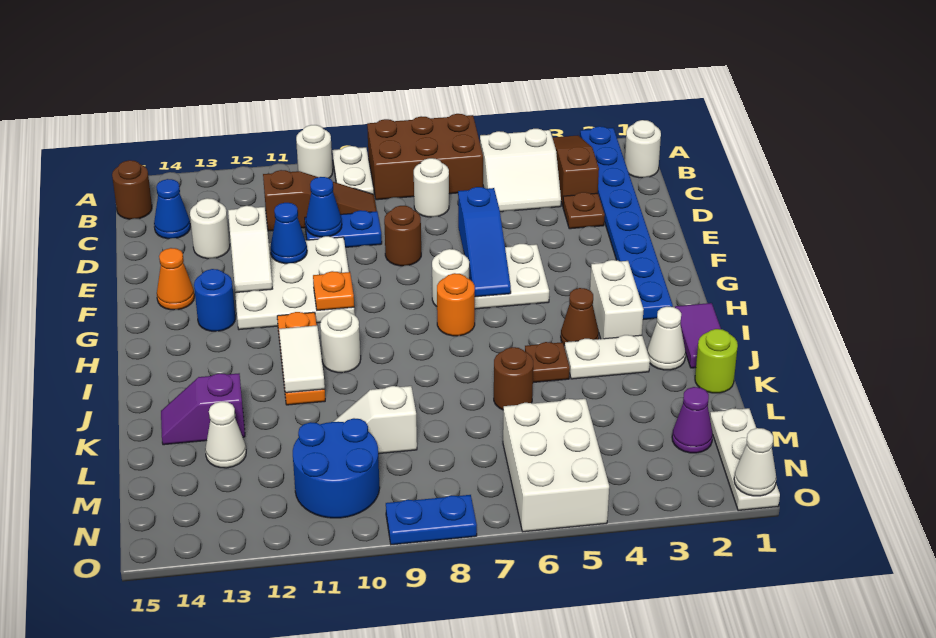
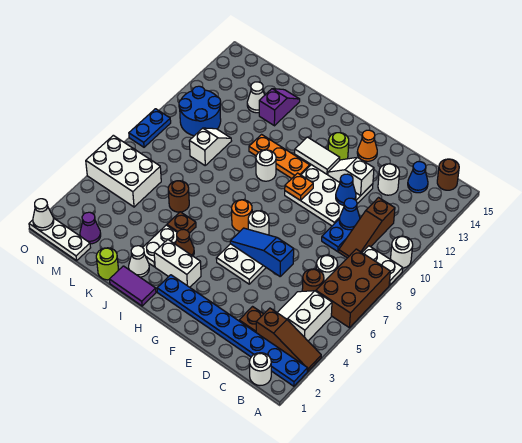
brown round brick E8 level 1 -> brown round brick C6 level 1
blue round brick G13 level 1 -> lime round brick G13 level 1
white tile I11:J11 level 2 -> white tile G12:H12 level 2

